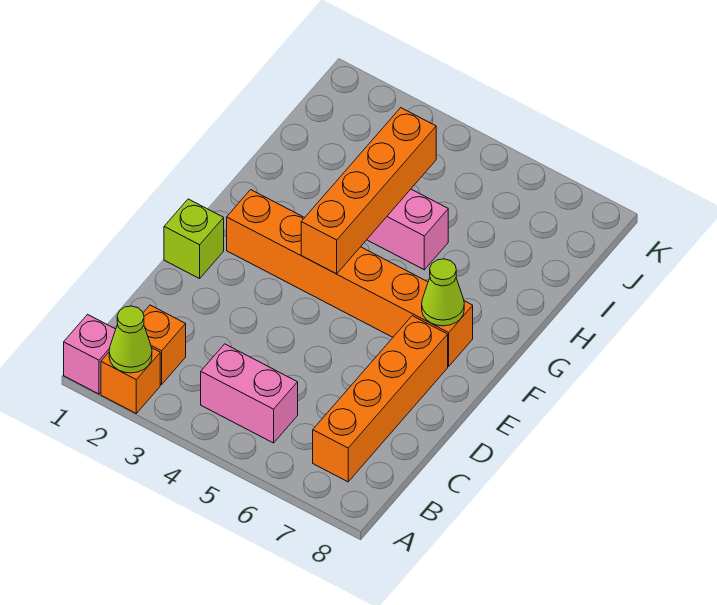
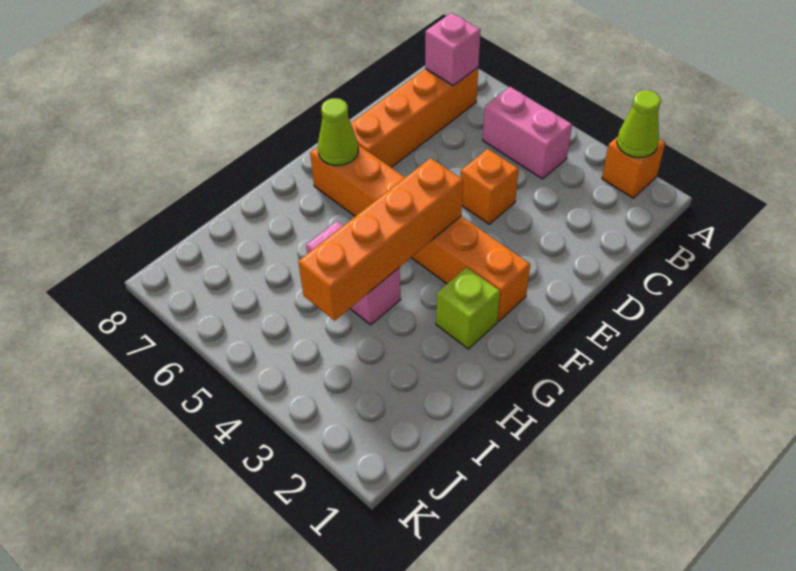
pink brick A1 level 1 -> pink brick B7 level 2
orange brick B2 level 1 -> orange brick D4 level 1
lime brick E1 level 1 -> lime brick G2 level 1

